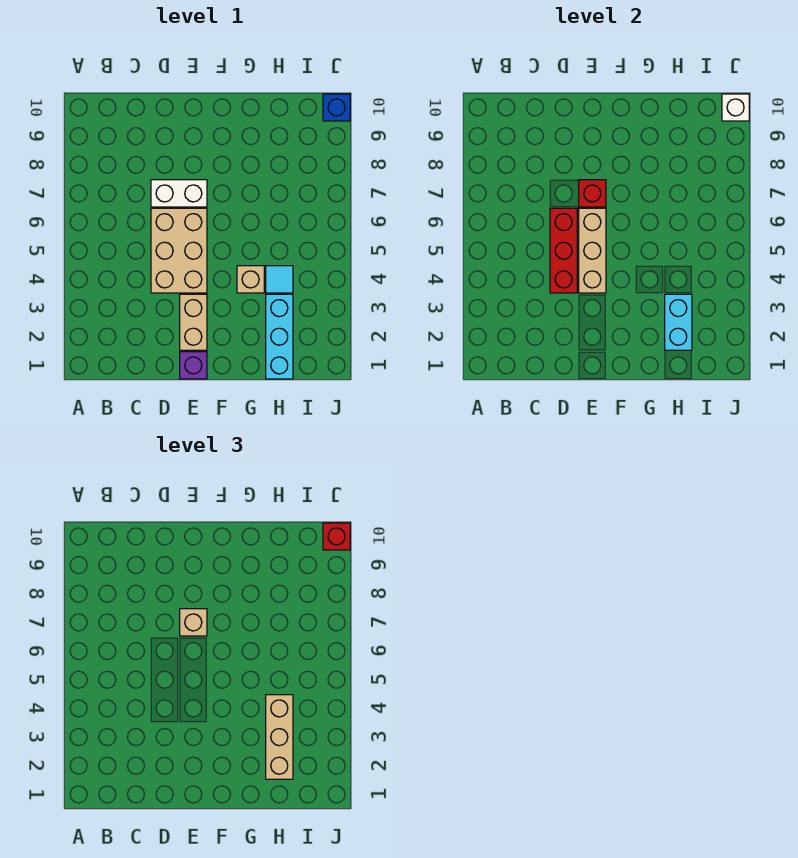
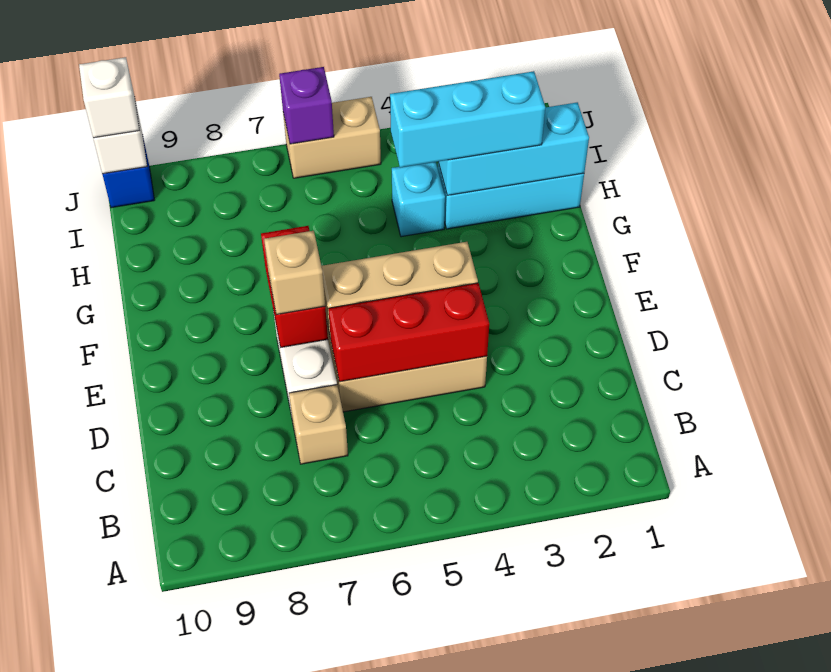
purple brick E1 level 1 -> purple brick J6 level 2
tan brick E2:E3 level 1 -> tan brick J5:J6 level 1
red brick E7 level 2 -> red brick E7:F7 level 2
tan brick G4 level 1 -> tan brick C7 level 1
cyan brick H2:H3 level 2 -> cyan brick H1:H3 level 2
tan brick H2:H4 level 3 -> cyan brick H2:H4 level 3
cyan tile H4 level 1 -> cyan brick H4 level 1
red brick J10 level 3 -> white brick J10 level 3

